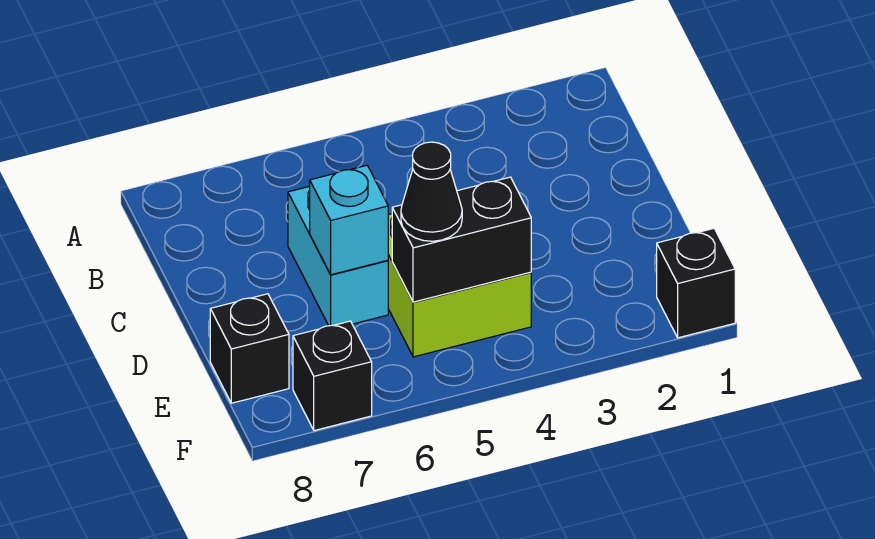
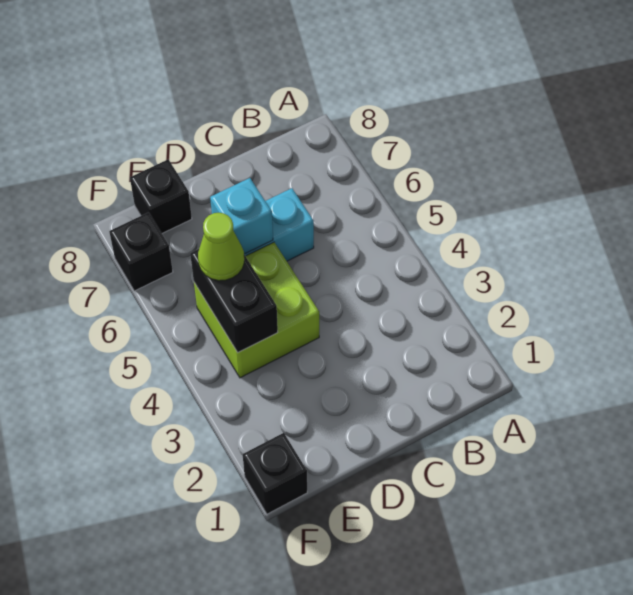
black cone E5 level 3 -> lime cone E5 level 3

